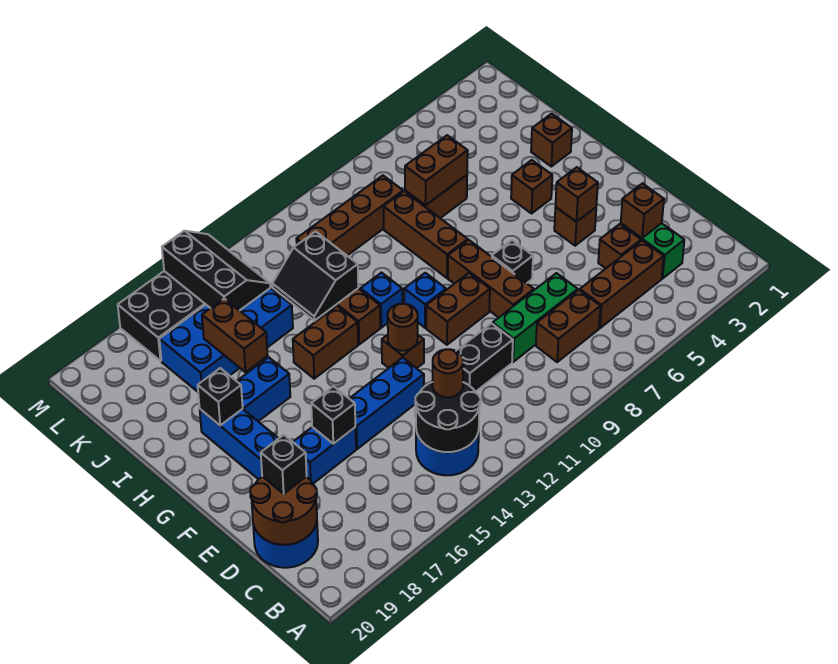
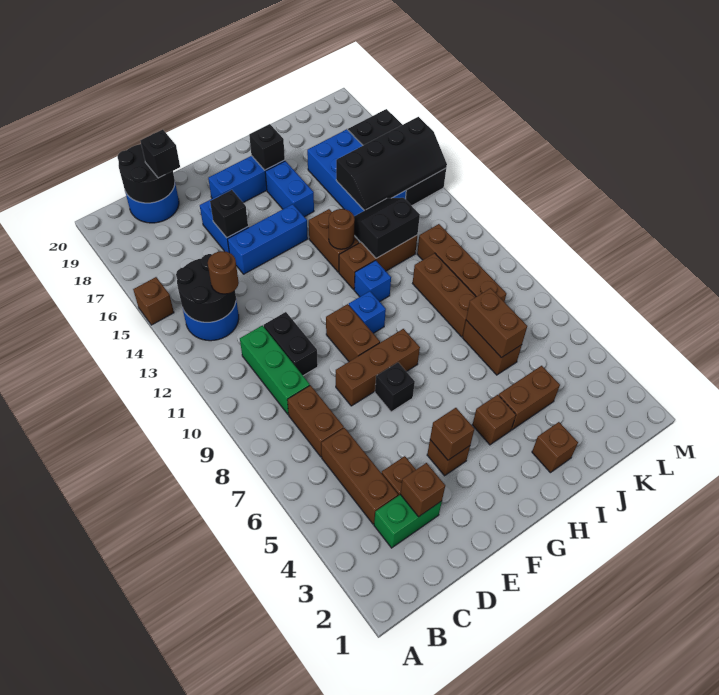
brown round brick C19:D20 level 2 -> black round brick C19:D20 level 2
green brick D7:D9 level 1 -> green brick C9:C11 level 1
blue brick E13:E15 level 1 -> blue brick E15:G15 level 1
brown brick F12 level 1 -> brown brick A15 level 1
brown round brick F12 level 2 -> brown round brick H13 level 2
brown brick H8:J8 level 1 -> brown brick J8:J10 level 1
brown brick I16:J16 level 2 -> brown brick I4:J4 level 1
black slope K14:M15 level 2 top 15 -> black slope J14:M15 level 2 top 15

